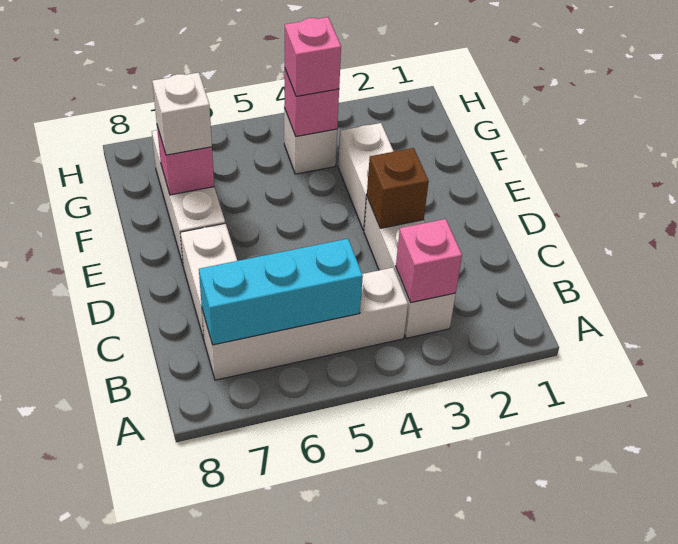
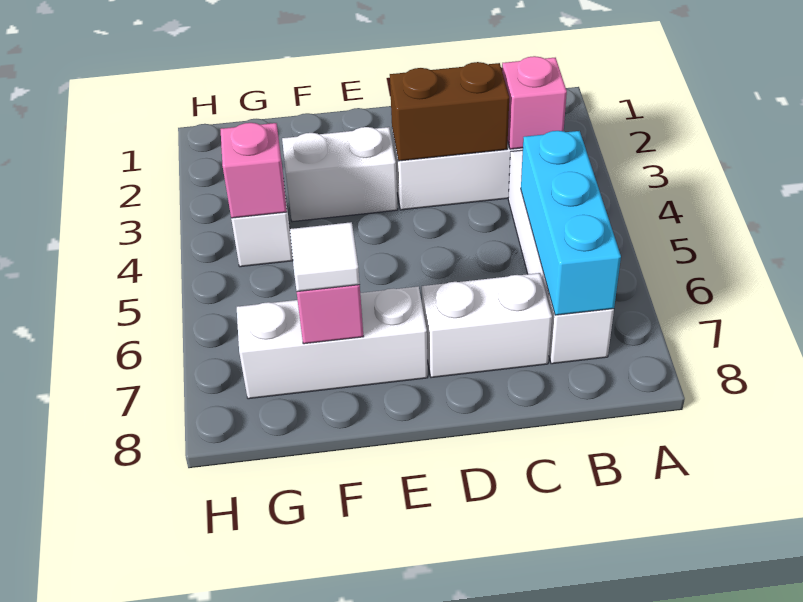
brown brick D3 level 2 -> brown brick C3:D3 level 2
white brick F7 level 3 -> white tile F7 level 3
pink brick G4 level 3 -> none

